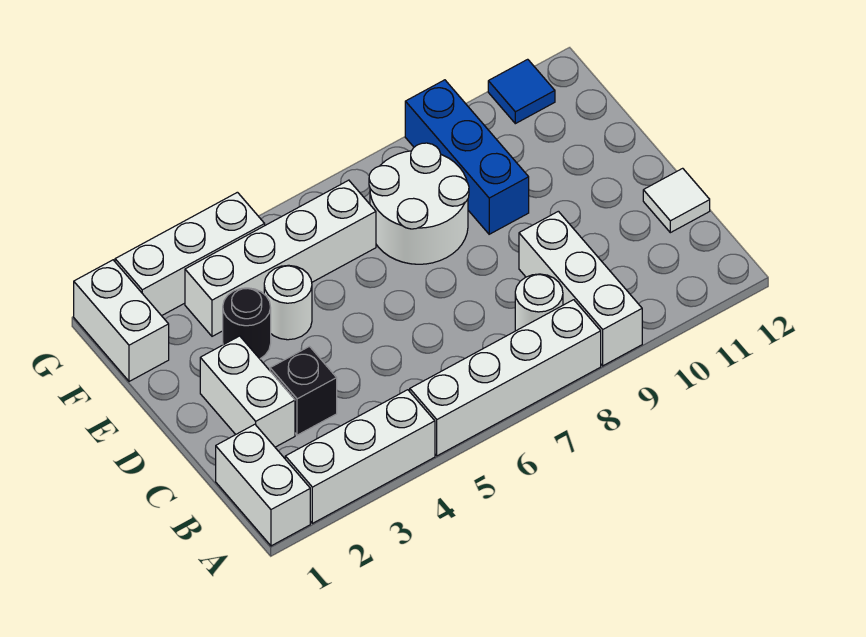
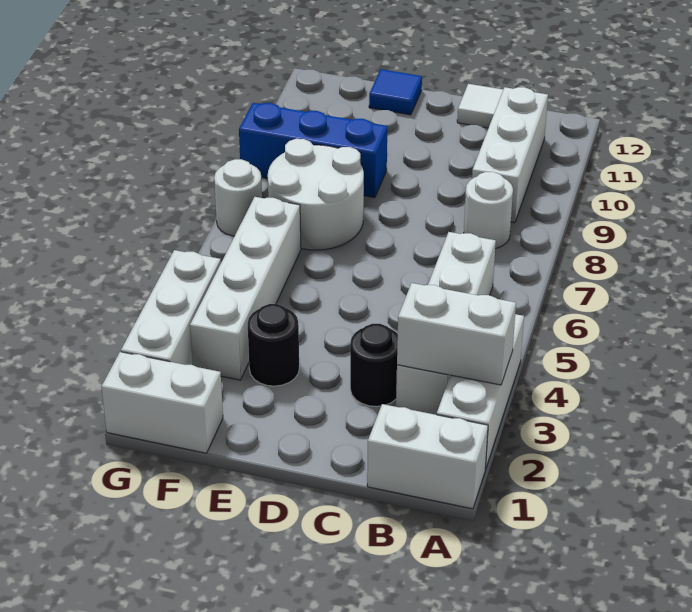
white brick A5:A8 level 1 -> white brick B3:B6 level 1
white brick A9:C9 level 1 -> white brick B9:B11 level 1
white brick C2:D2 level 1 -> white brick A3:B3 level 2
black brick C3 level 1 -> black round brick C3 level 1
white round brick E4 level 1 -> white round brick G7 level 1
blue tile G11 level 1 -> blue tile E12 level 1

